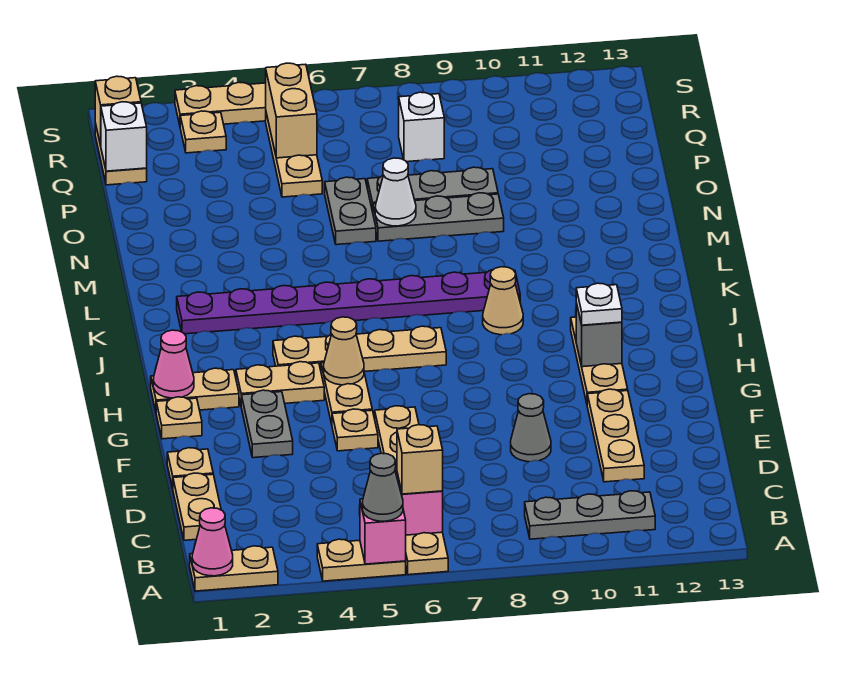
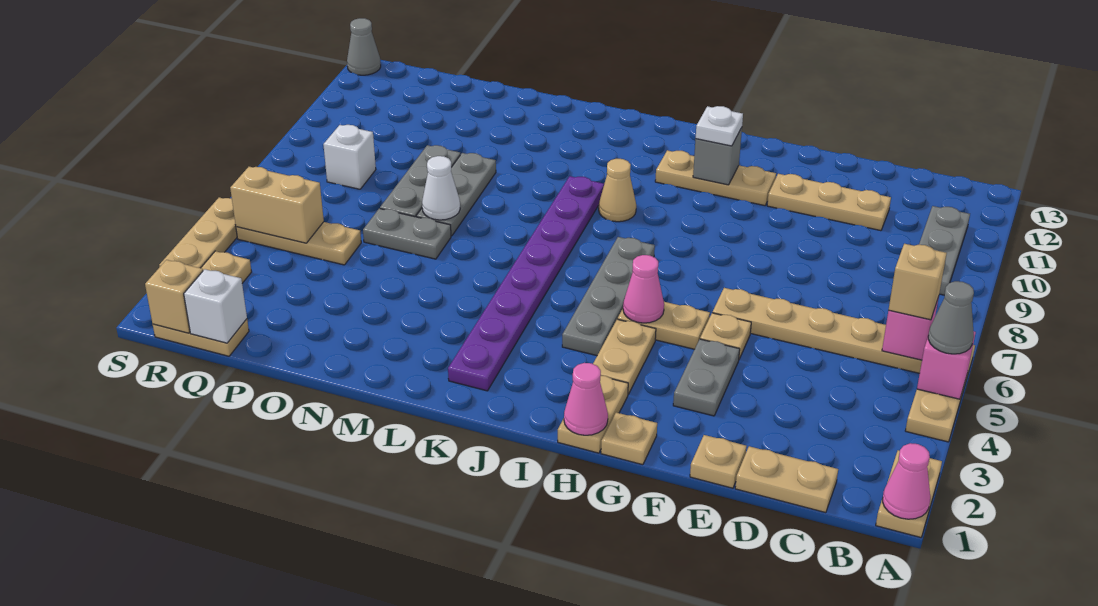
grey cone E9 level 1 -> grey cone S13 level 1
grey plate F3:G3 level 1 -> grey plate F3:F4 level 1
tan cone H5 level 2 -> pink cone H5 level 2
tan plate I4:I7 level 1 -> grey plate I4:I7 level 1

